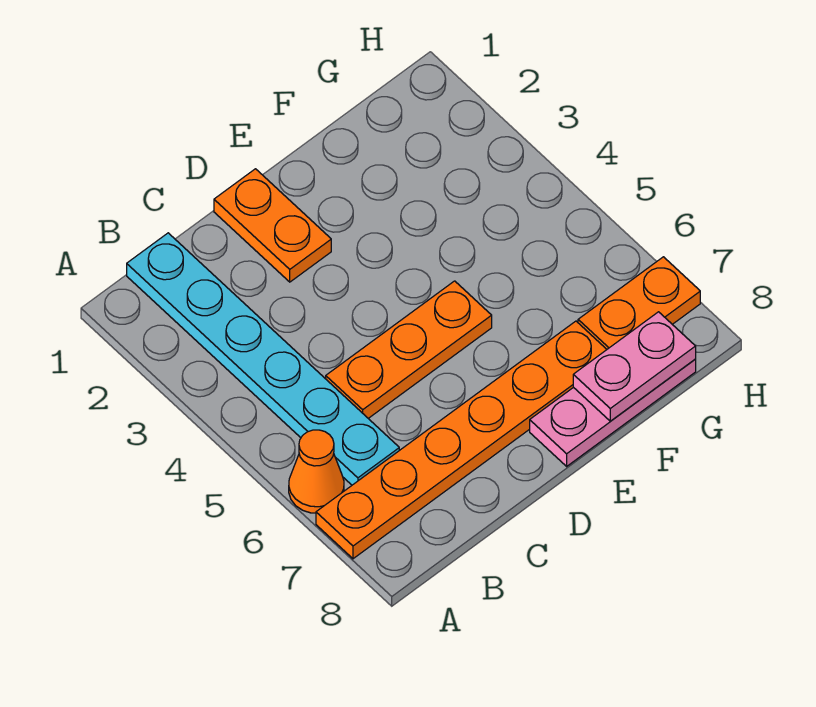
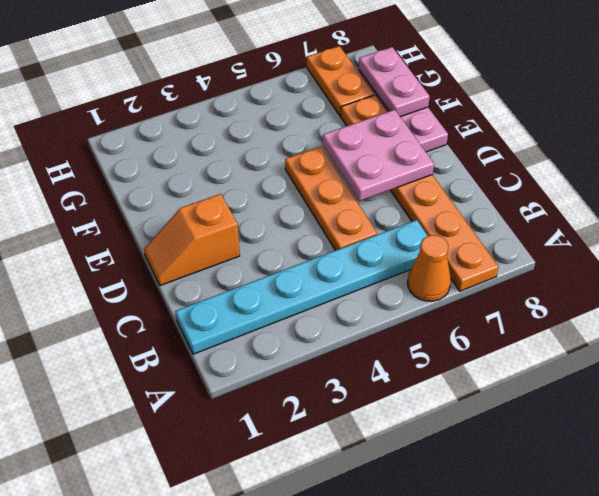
orange plate D1:D2 level 1 -> orange slope D1:D2 level 1 top 2
none -> pink plate D6:E7 level 2

